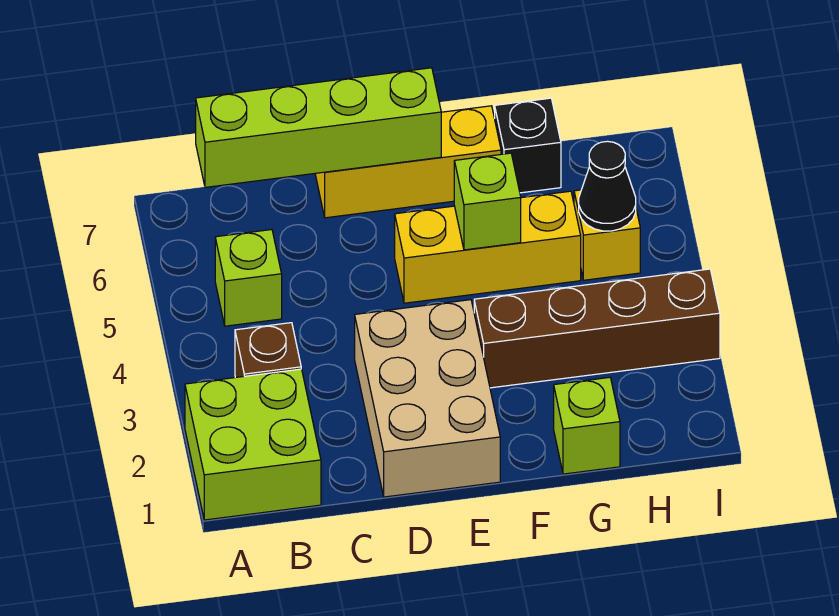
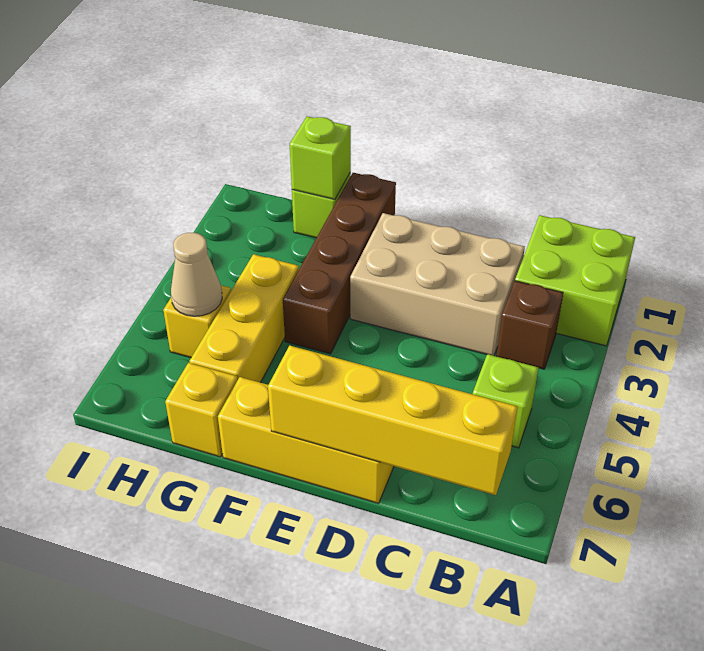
lime brick B7:E7 level 2 -> yellow brick B7:E7 level 2
tan brick D1:E3 level 1 -> tan brick C2:E3 level 1
yellow brick E5:G5 level 1 -> yellow brick G4:G6 level 1
brown brick F3:I3 level 1 -> brown brick F1:F4 level 1
lime brick F5 level 2 -> lime brick G1 level 2
black brick G7 level 1 -> yellow brick G7 level 1
black cone H5 level 2 -> tan cone H5 level 2

